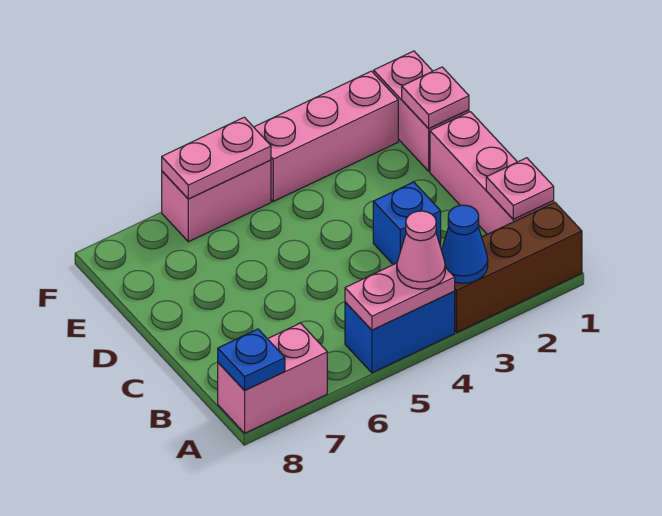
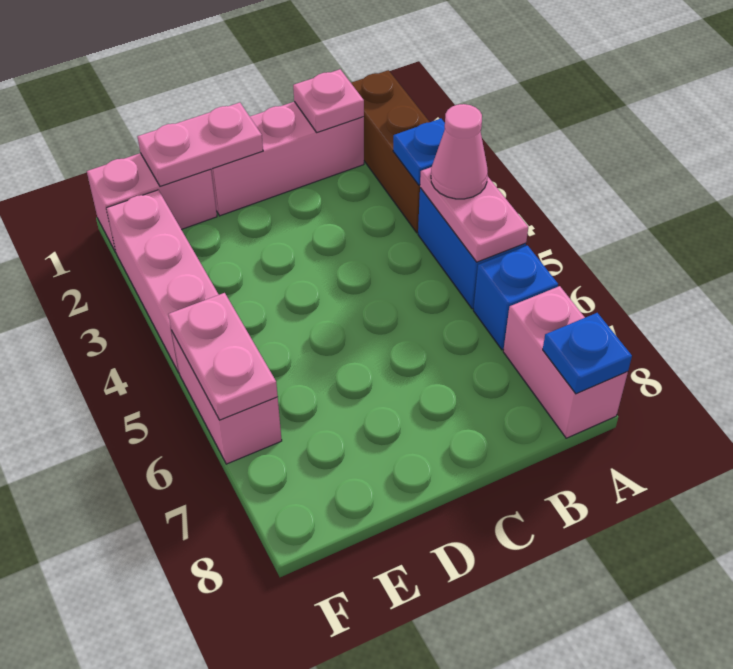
blue cone A3 level 2 -> blue plate A3 level 2
blue brick C3 level 1 -> blue brick A6 level 1
pink plate E1 level 2 -> pink plate D1:E1 level 2

